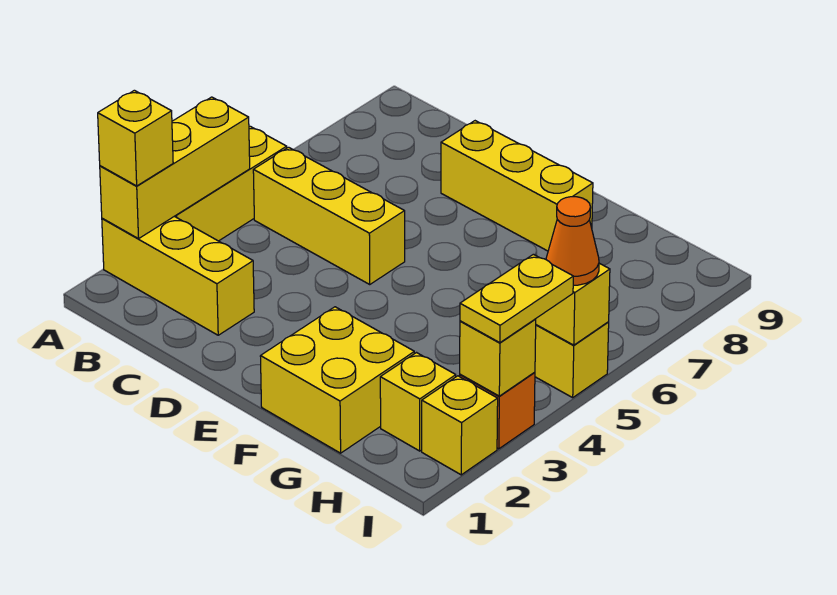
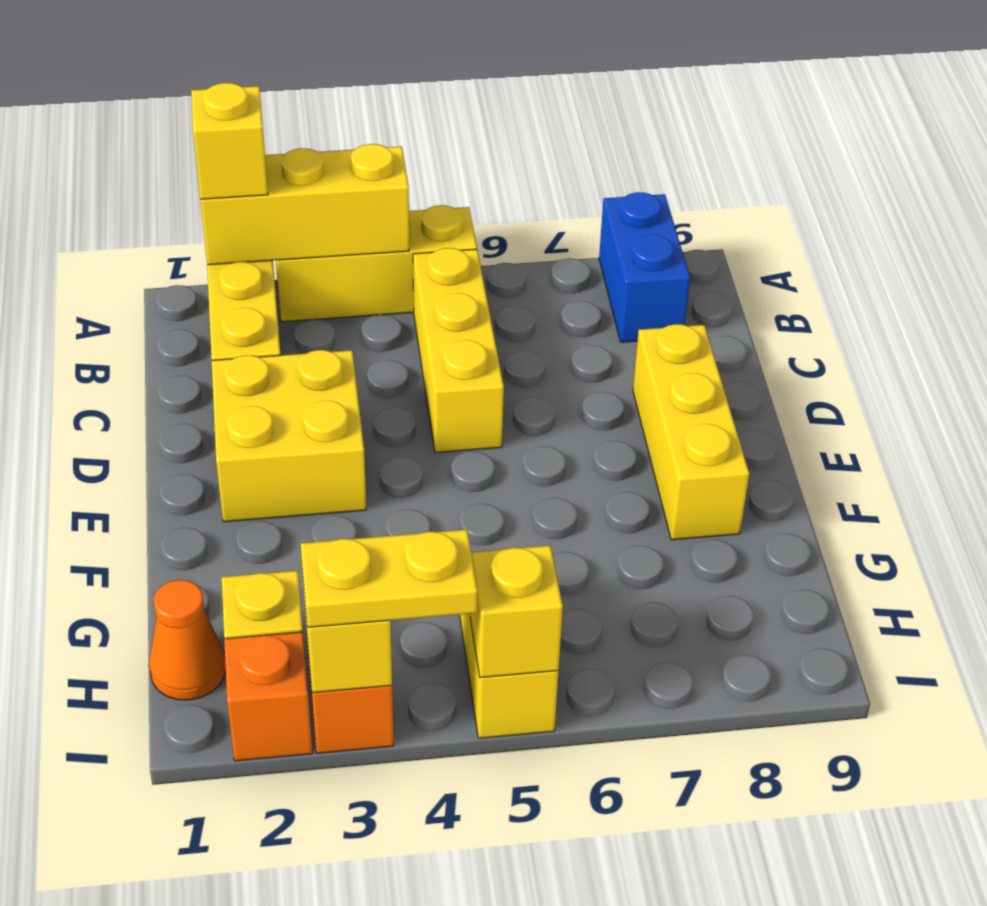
none -> blue brick A8:B8 level 1
yellow brick F1:G2 level 1 -> yellow brick D2:E3 level 1
yellow brick I2 level 1 -> orange brick I2 level 1
orange cone I5 level 3 -> orange cone H1 level 1

